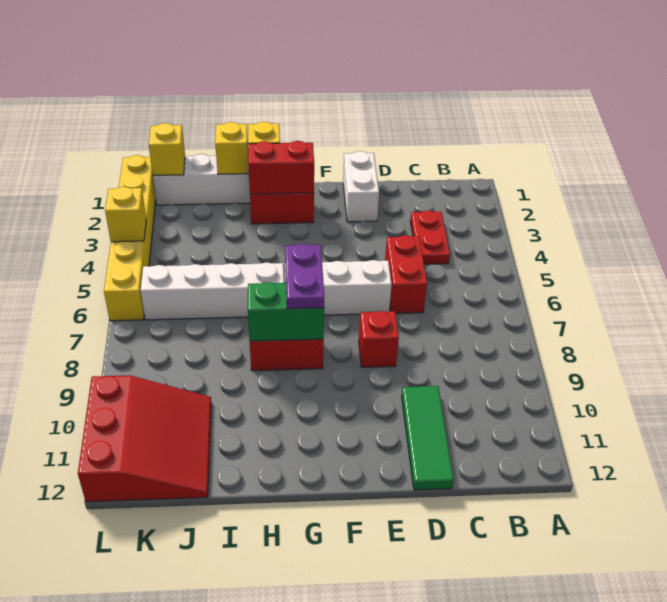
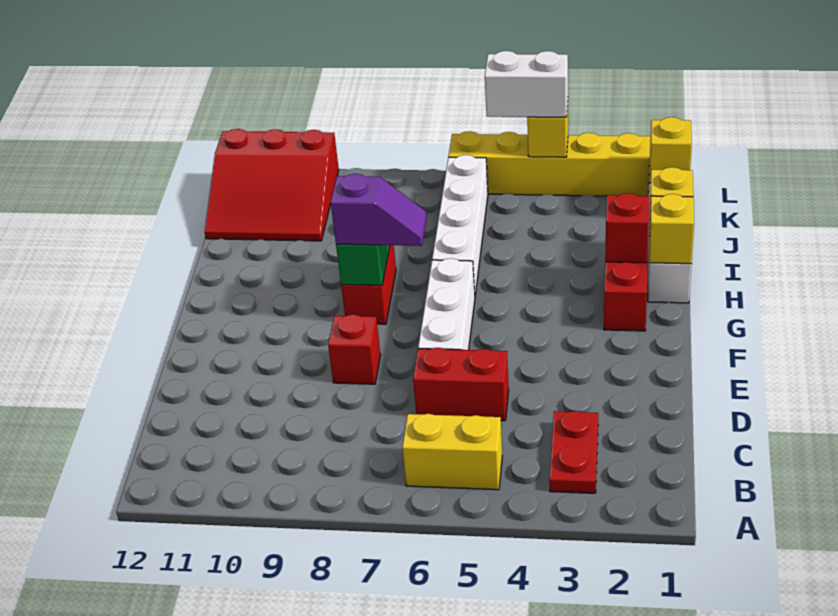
none -> yellow brick B5:B6 level 1
red plate C3:C4 level 1 -> red plate B3:C3 level 1
green tile D10:D12 level 1 -> none
white brick E1:E2 level 1 -> white brick L4:L5 level 3
red brick G2:H2 level 2 -> red brick H2 level 2
purple plate G7:G8 level 3 -> purple slope G7:G8 level 3 top 8

